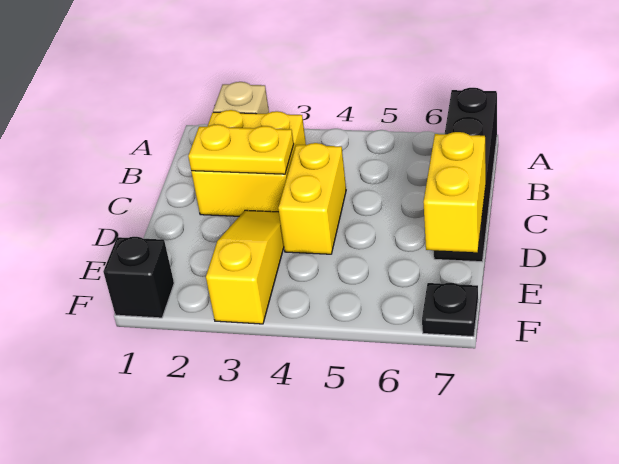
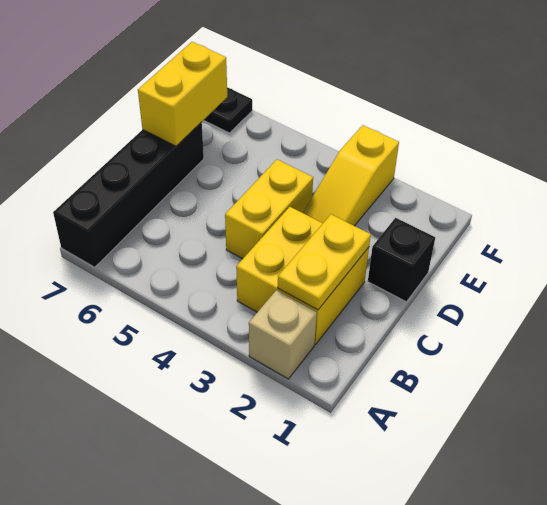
yellow plate C2:C3 level 2 -> yellow plate B2:C2 level 2
black brick F1 level 1 -> black brick D1 level 1

